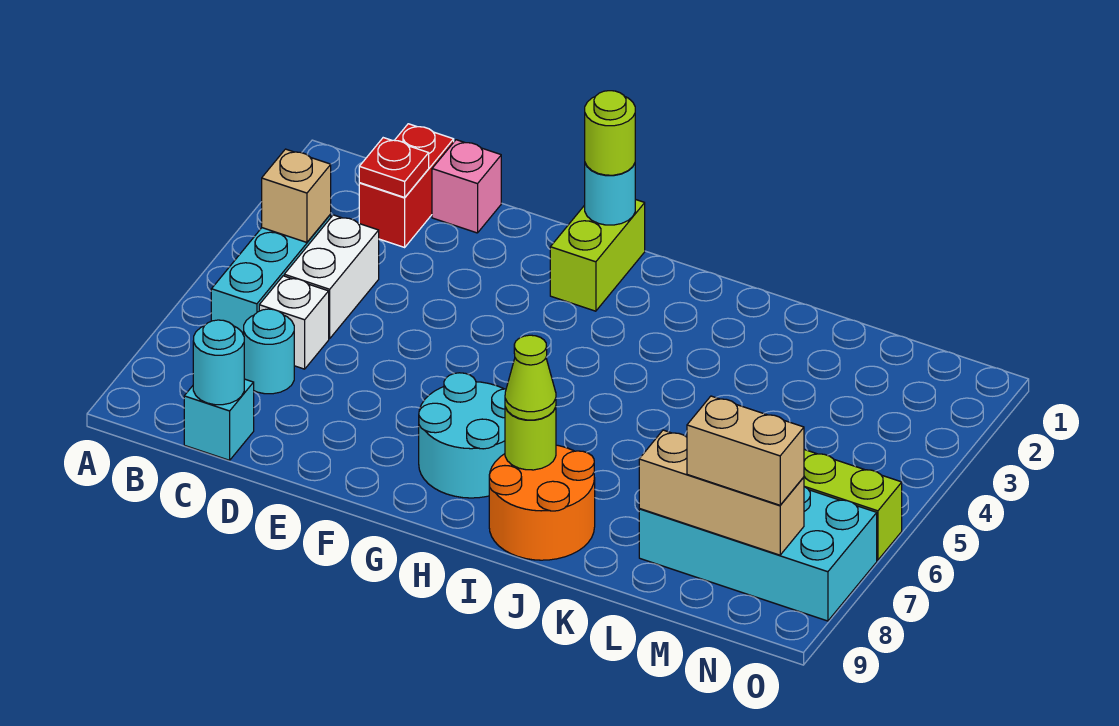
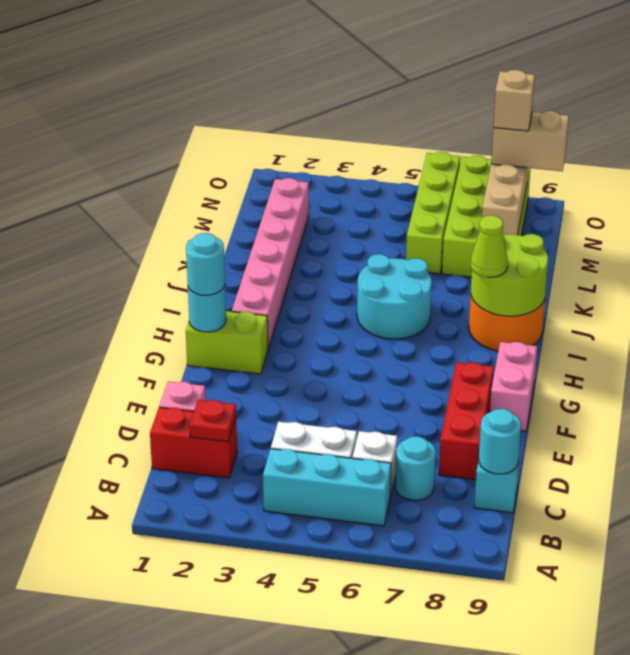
tan brick B4 level 2 -> tan brick N8 level 4
none -> red brick D8:F8 level 1
none -> pink brick F9:G9 level 1
lime round brick G1 level 3 -> cyan round brick G1 level 3
cyan round brick G7:H8 level 1 -> cyan round brick I5:J6 level 1
none -> pink brick H2:M2 level 1
lime round brick I8 level 2 -> lime round brick I8:J9 level 2
cyan brick L7:O8 level 1 -> lime brick L7:O8 level 1
tan brick M8:N8 level 3 -> tan brick N8:N9 level 3

